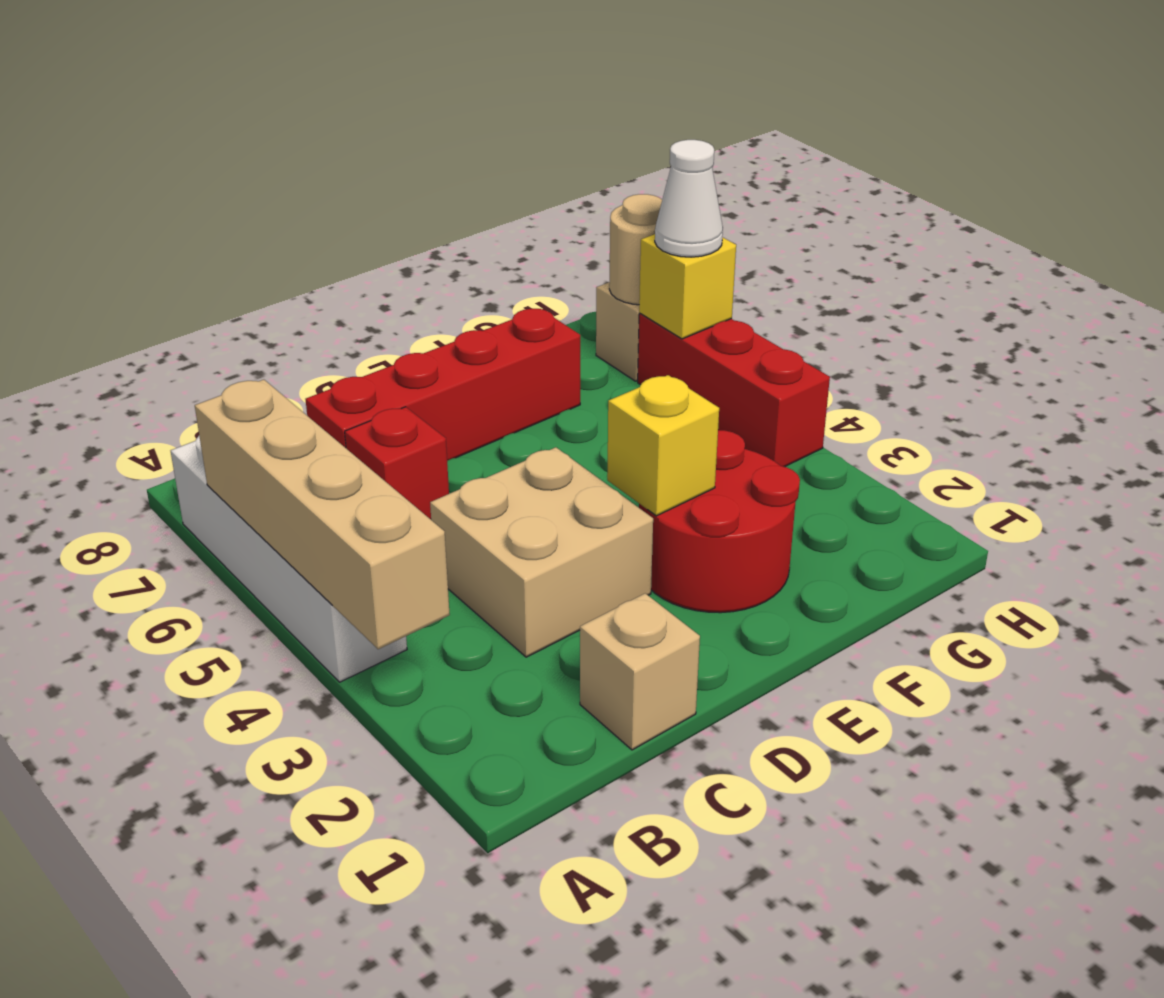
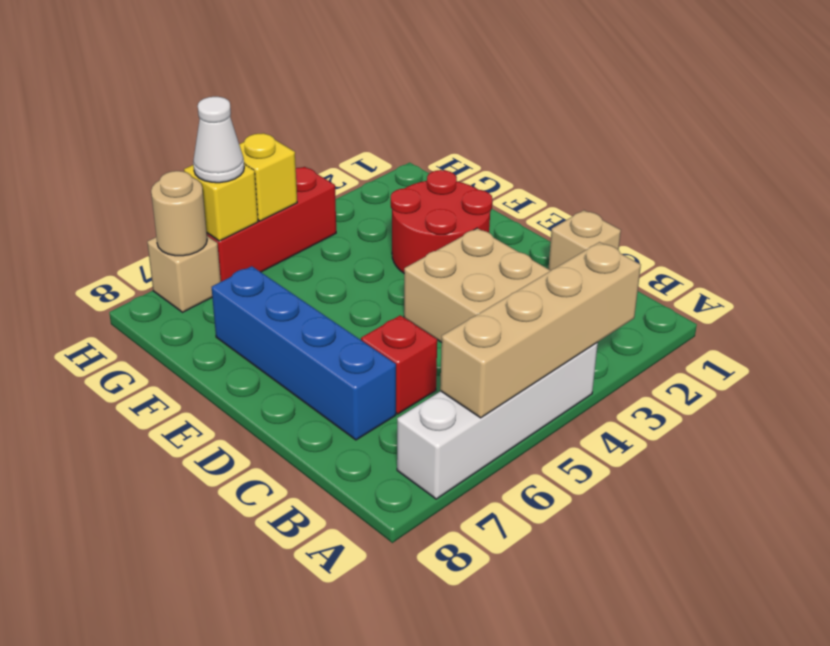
red brick C7:F7 level 1 -> blue brick C7:F7 level 1
yellow brick E3 level 2 -> yellow brick H5 level 2

